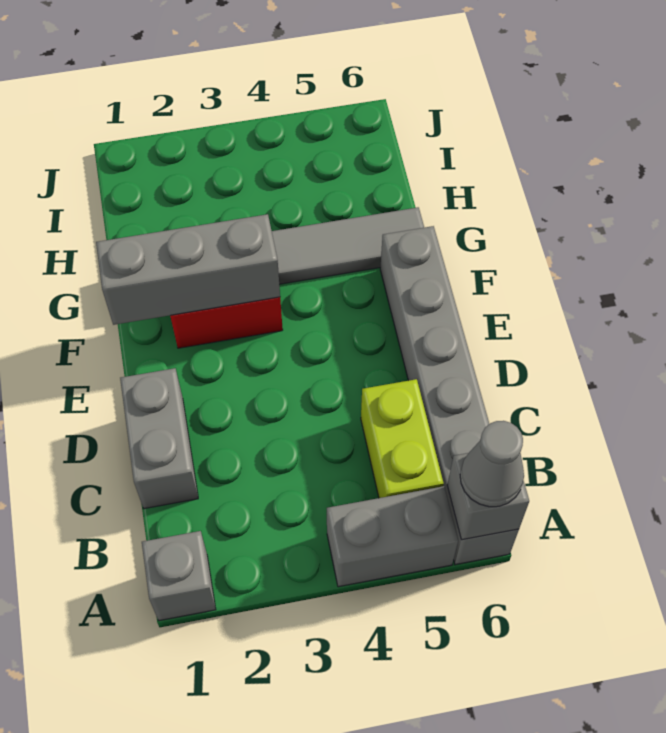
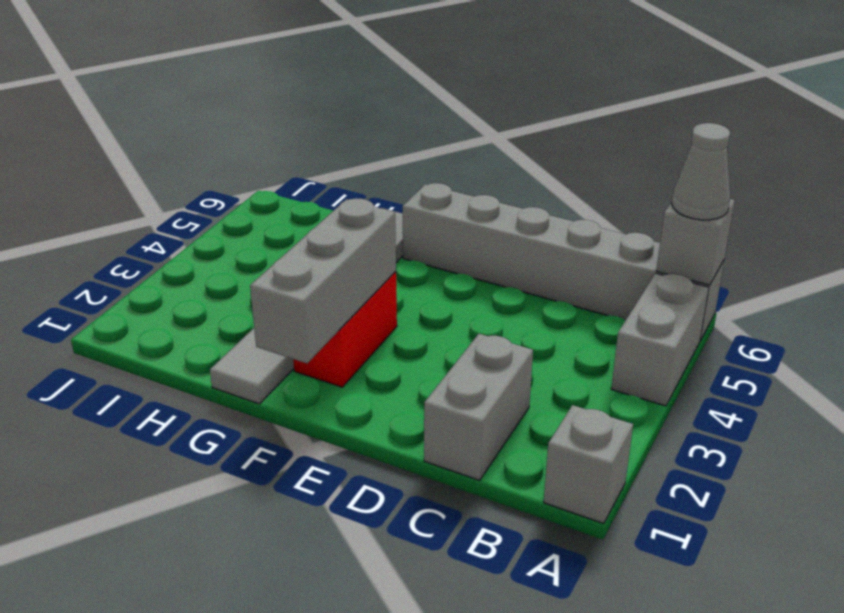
lime brick B5:C5 level 1 -> none
grey brick C1:D1 level 1 -> grey brick C1:C2 level 1

